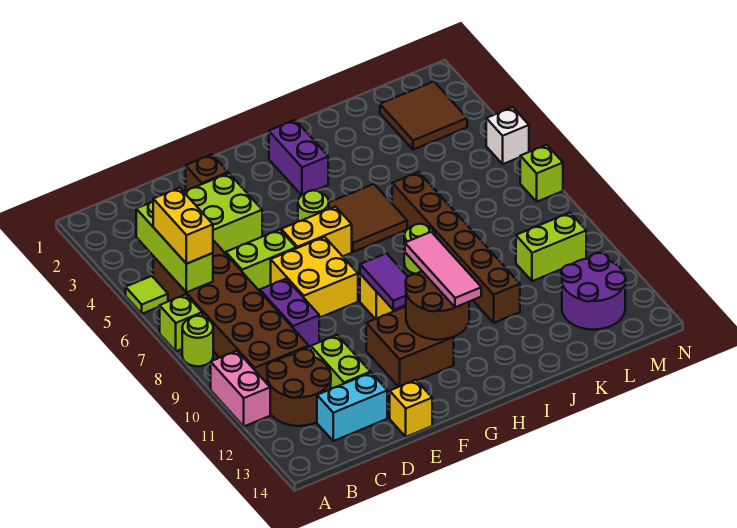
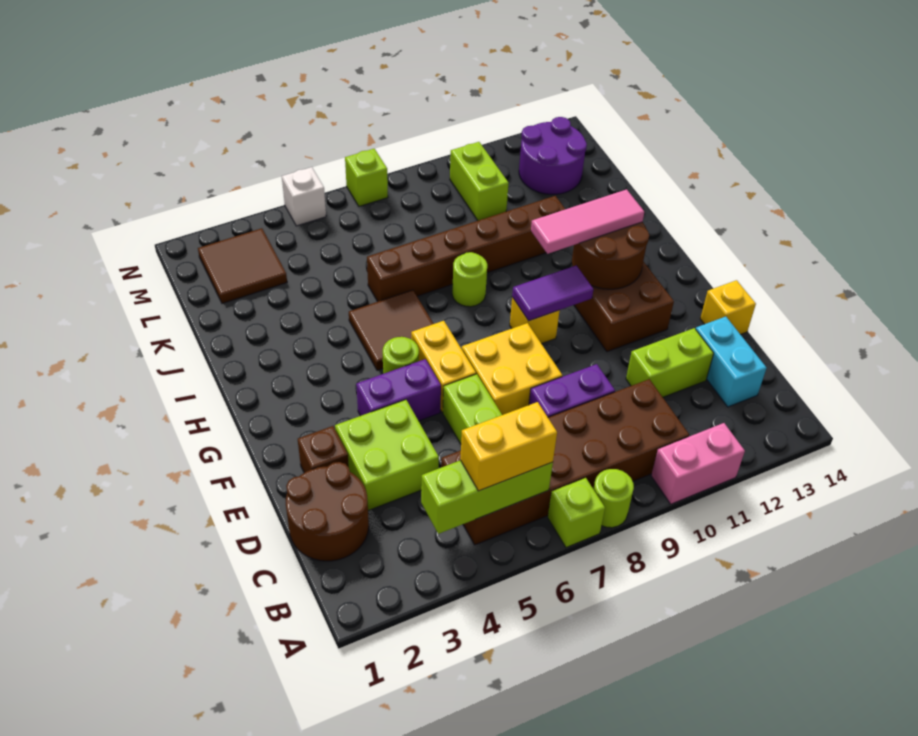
lime tile A5 level 1 -> none
brown round brick B11:C12 level 1 -> brown round brick C1:D2 level 1
purple brick H2:H3 level 1 -> purple brick F4:F5 level 1

